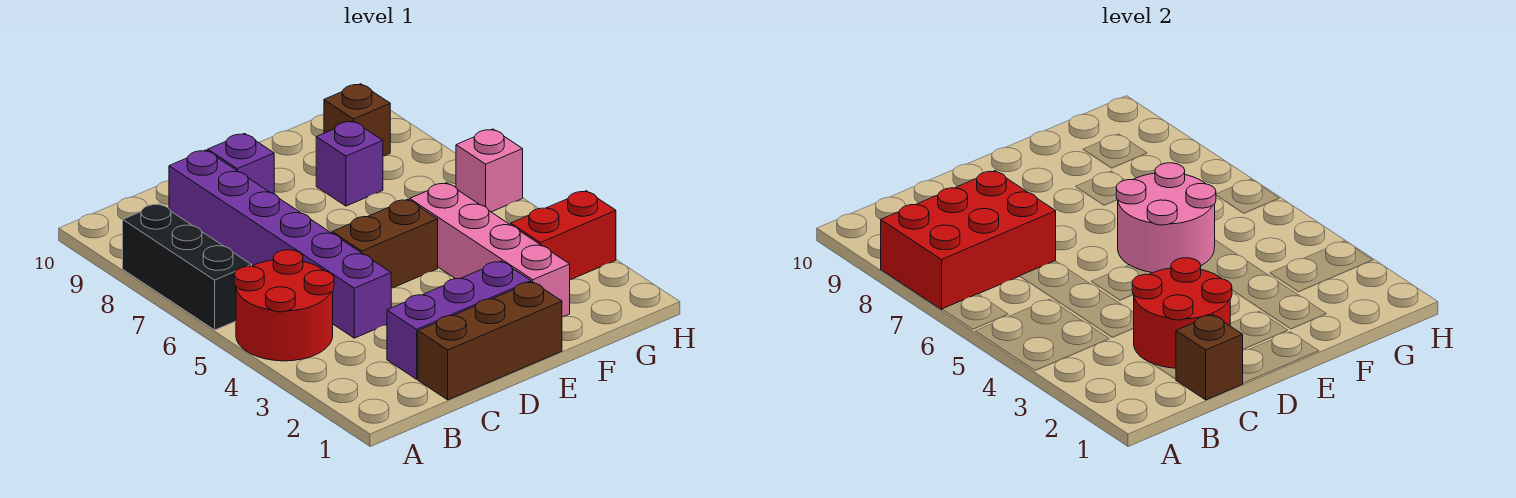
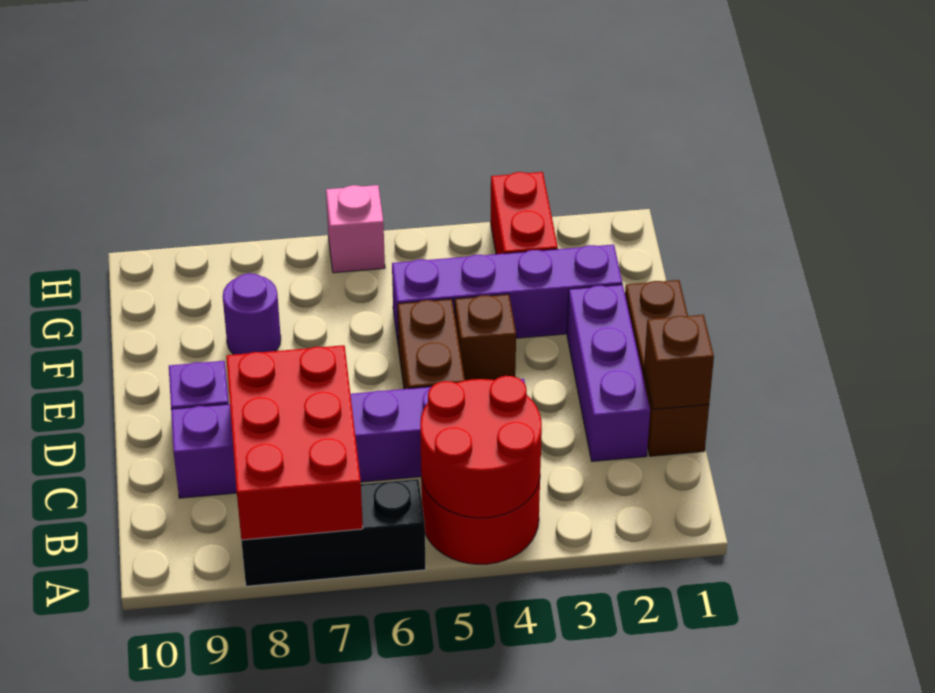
red round brick C2:D3 level 2 -> red round brick A4:B5 level 2
pink round brick E5:F6 level 2 -> none
pink brick F2:F5 level 1 -> purple brick F2:F5 level 1
purple brick F8 level 1 -> purple round brick F8 level 1
brown brick G9 level 1 -> brown brick E4 level 1

